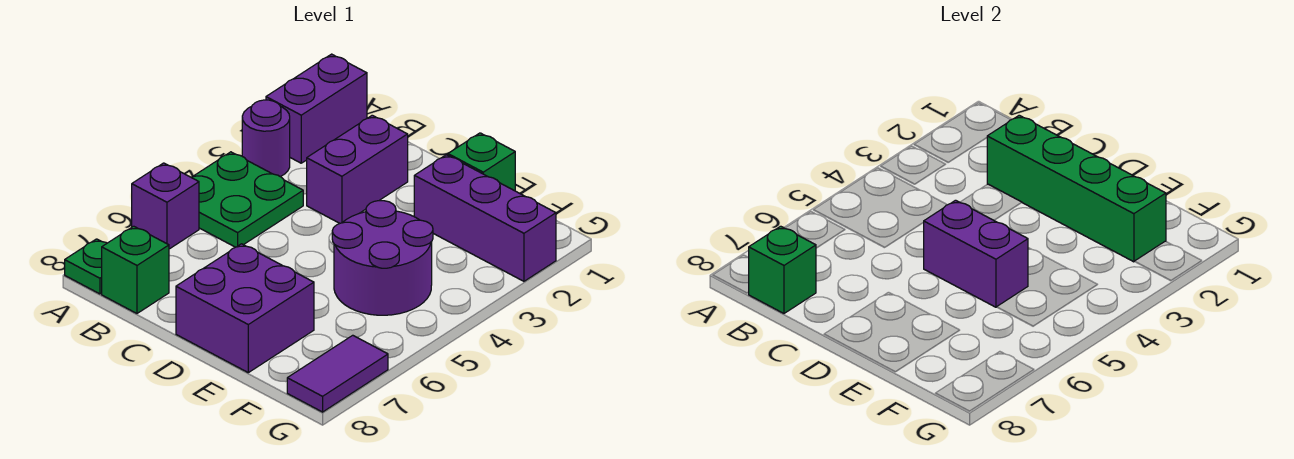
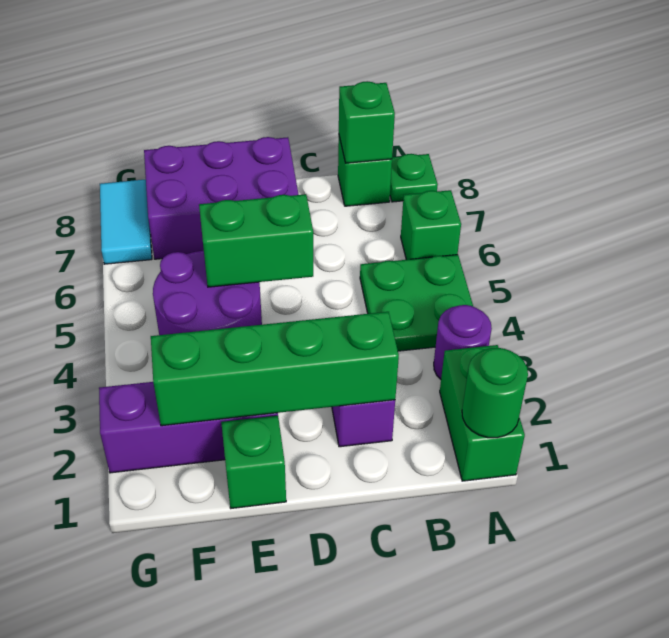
purple brick A1:A2 level 1 -> green brick A1:A2 level 1
none -> green round brick A1 level 2
purple brick A6 level 1 -> green brick A6 level 1
purple brick D5:E5 level 2 -> green brick D5:E5 level 2
purple brick D7:E8 level 1 -> purple brick D7:F8 level 1
purple tile G7:G8 level 1 -> cyan tile G7:G8 level 1

